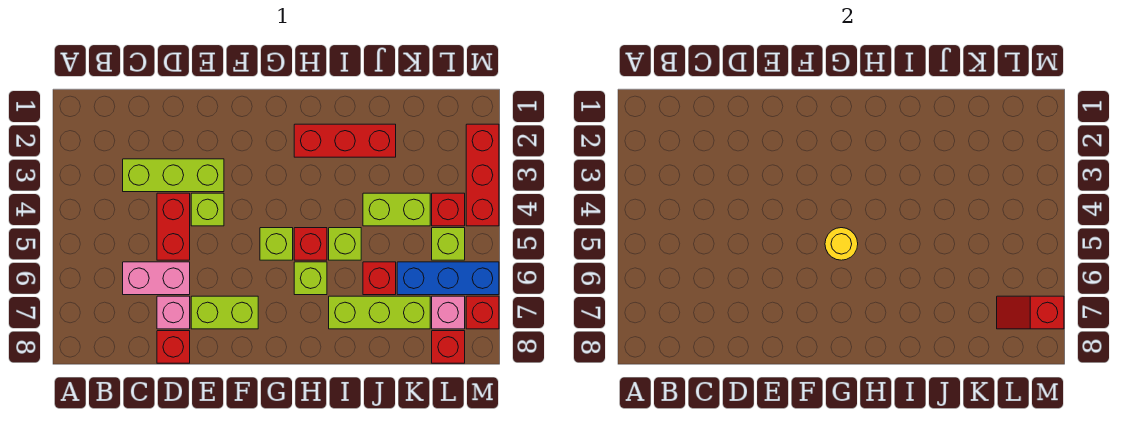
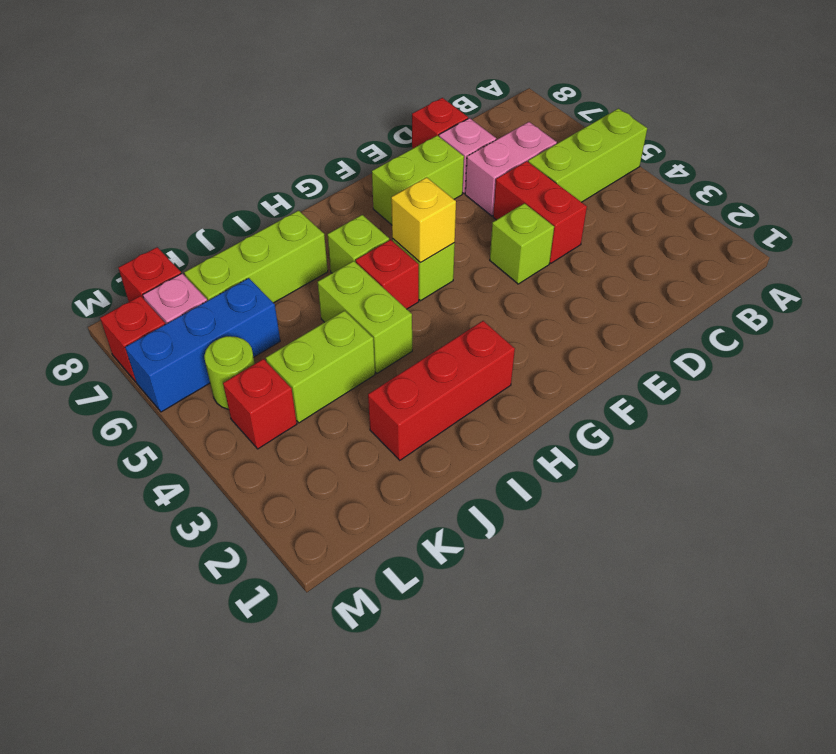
lime brick C3:E3 level 1 -> lime brick A5:C5 level 1
yellow round brick G5 level 2 -> yellow brick G5 level 2
lime brick I5 level 1 -> lime brick I4:I5 level 1
red brick J6 level 1 -> none
lime brick L5 level 1 -> lime round brick L5 level 1
red slope L7:M7 level 2 top M -> none
red brick M2:M4 level 1 -> none

